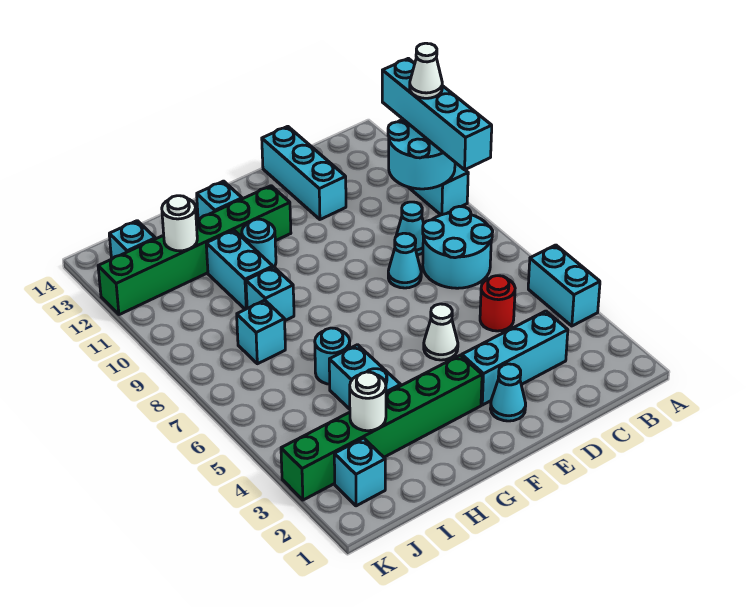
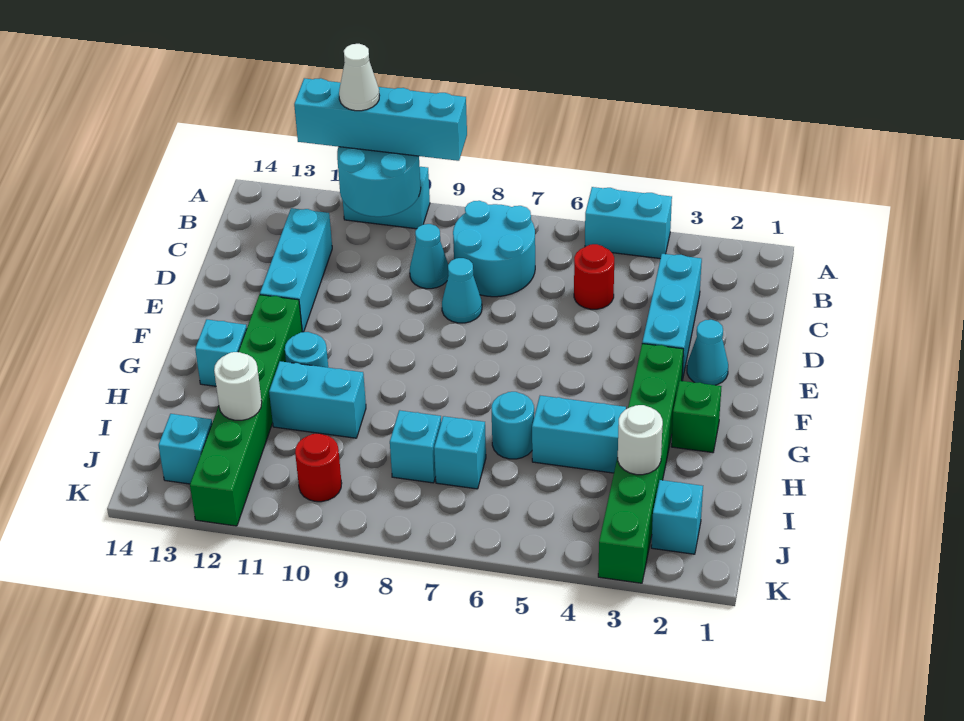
cyan brick D12:D14 level 1 -> cyan brick C12:E12 level 1
white cone E5 level 1 -> none
none -> green brick G2 level 1
cyan brick H9 level 1 -> cyan brick I7 level 1
none -> red round brick J10 level 1

